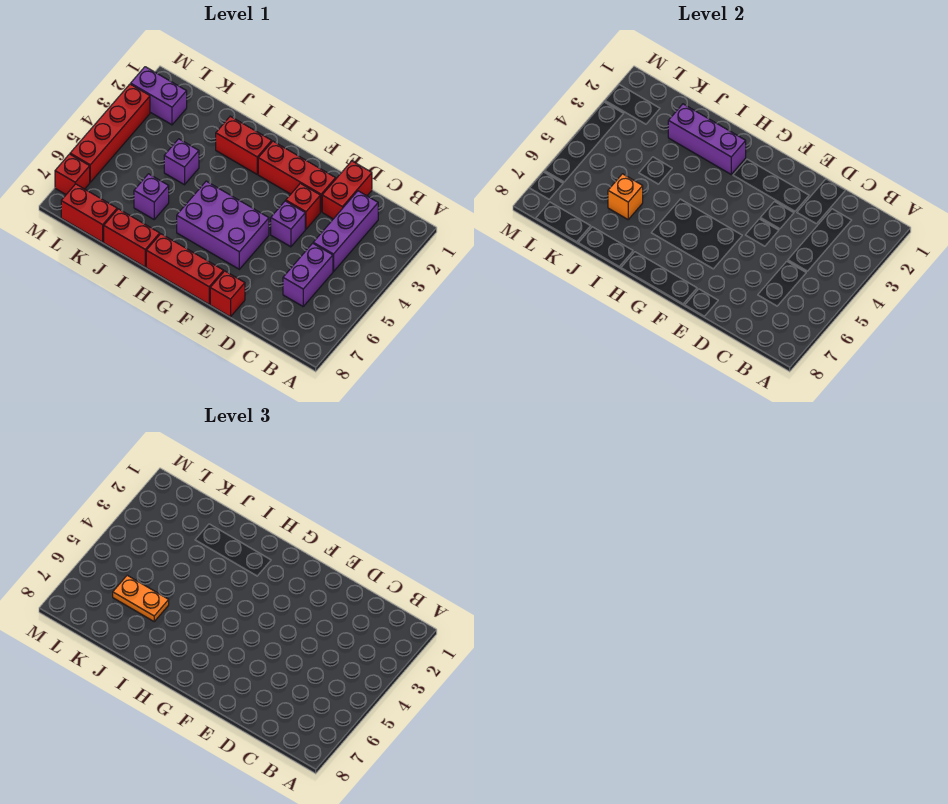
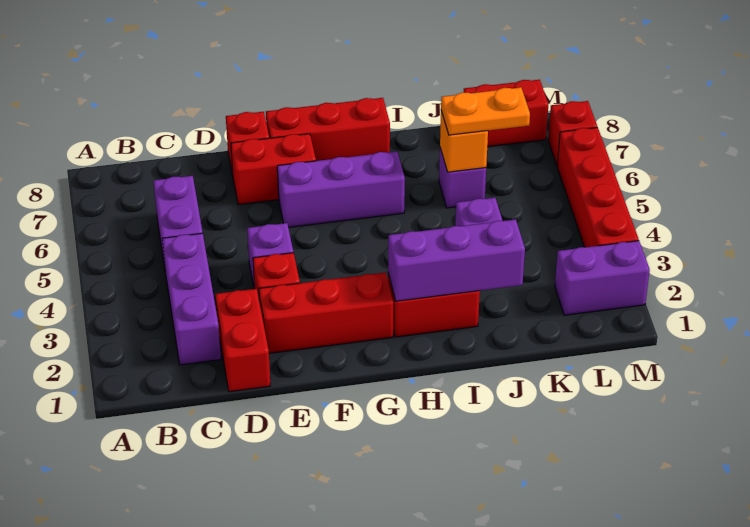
purple brick F5:H6 level 1 -> purple brick F6:H6 level 1
red brick I8:J8 level 1 -> red brick E7:F7 level 1

